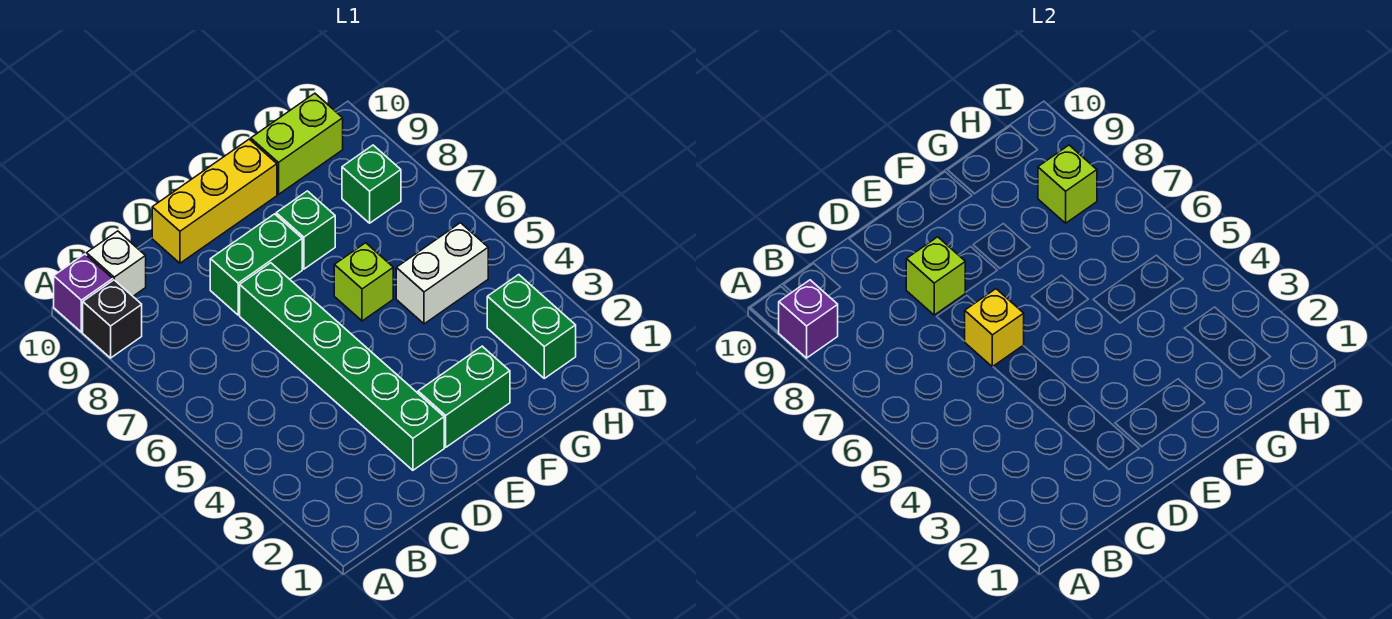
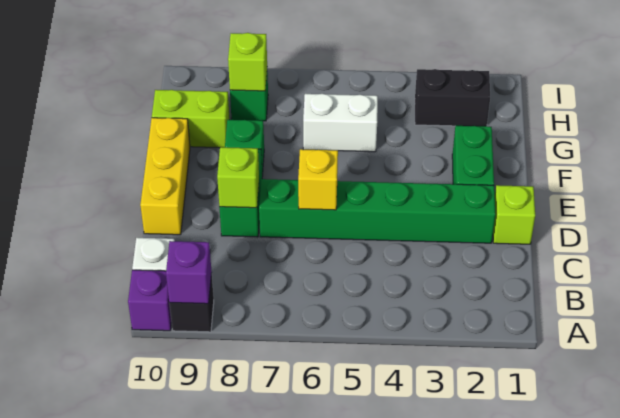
lime brick F6 level 1 -> lime brick D1 level 1
white brick G5:H5 level 1 -> white brick G5:G6 level 1
lime brick G10:H10 level 1 -> lime brick G9:G10 level 1
green brick H2:H3 level 1 -> black brick H2:H3 level 1

